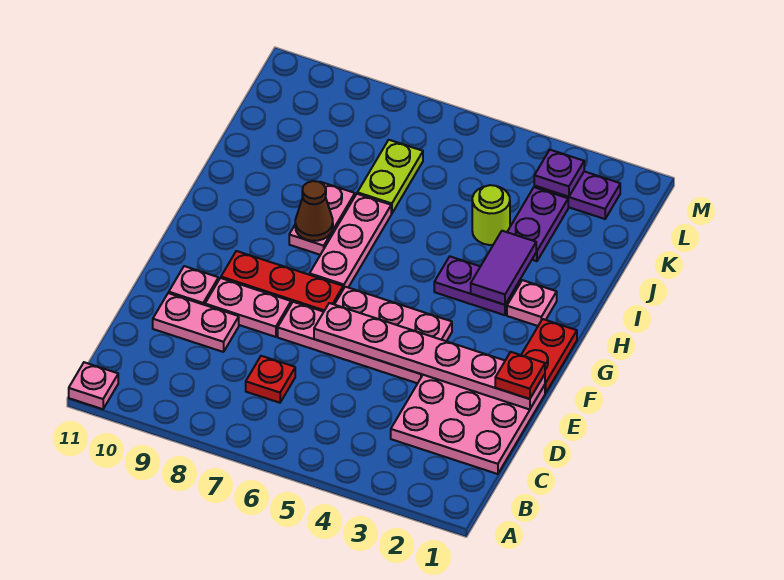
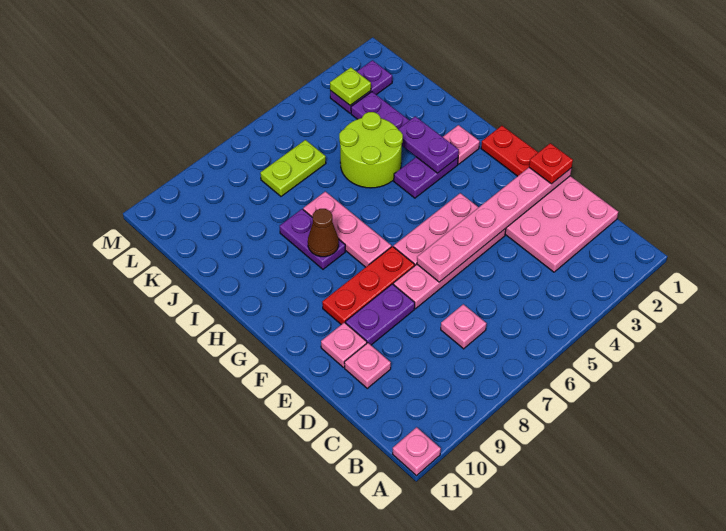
red plate C7 level 1 -> pink plate C7 level 1
pink plate D9:D10 level 1 -> pink plate D10 level 1
pink plate E8:E9 level 1 -> purple plate E8:E9 level 1
purple tile H3:I3 level 2 -> purple plate H3:I3 level 2
pink plate H8:I8 level 1 -> purple plate H8:I8 level 1
lime round brick J4 level 1 -> lime round brick I4:J5 level 1
lime plate J7:K7 level 1 -> lime plate K6:K7 level 1
purple plate L3 level 2 -> lime plate L3 level 2

